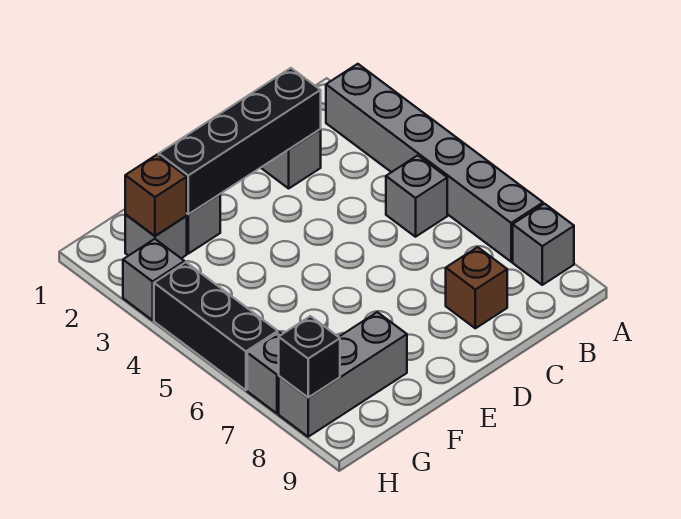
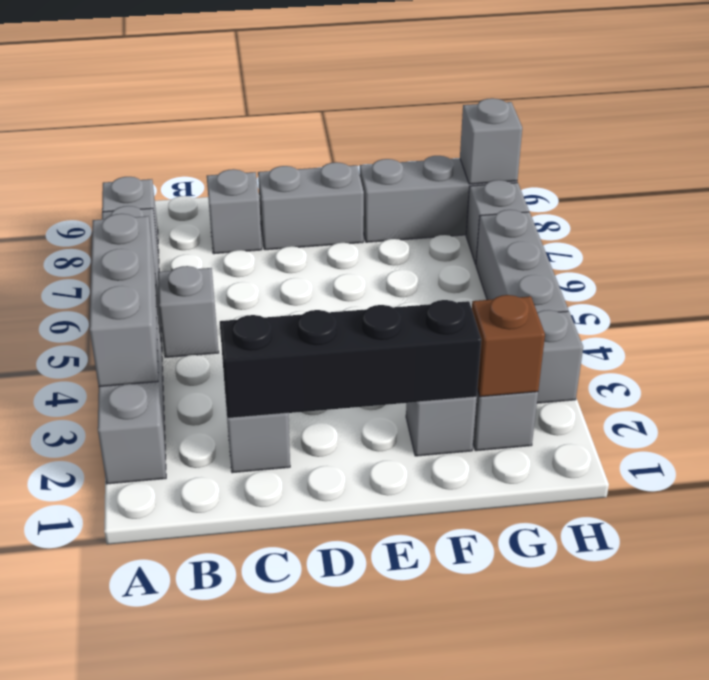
none -> grey brick A3:A5 level 2
brown brick C8 level 1 -> grey brick C8 level 1
none -> grey brick D8:E8 level 1
black brick H4:H6 level 1 -> grey brick H4:H6 level 1
black brick H8 level 2 -> grey brick H8 level 2

